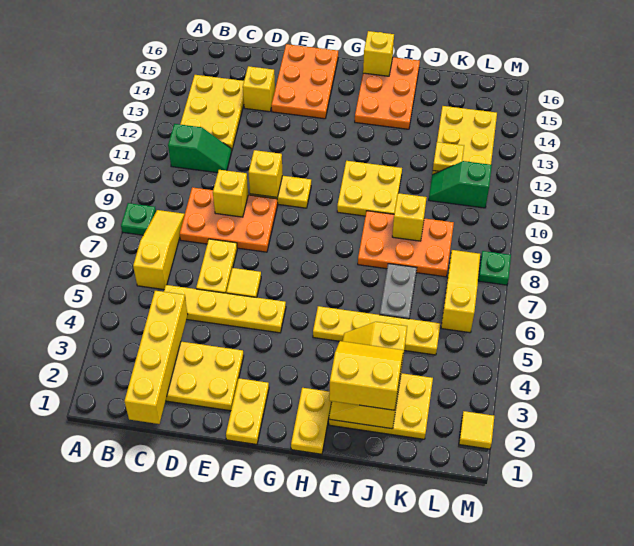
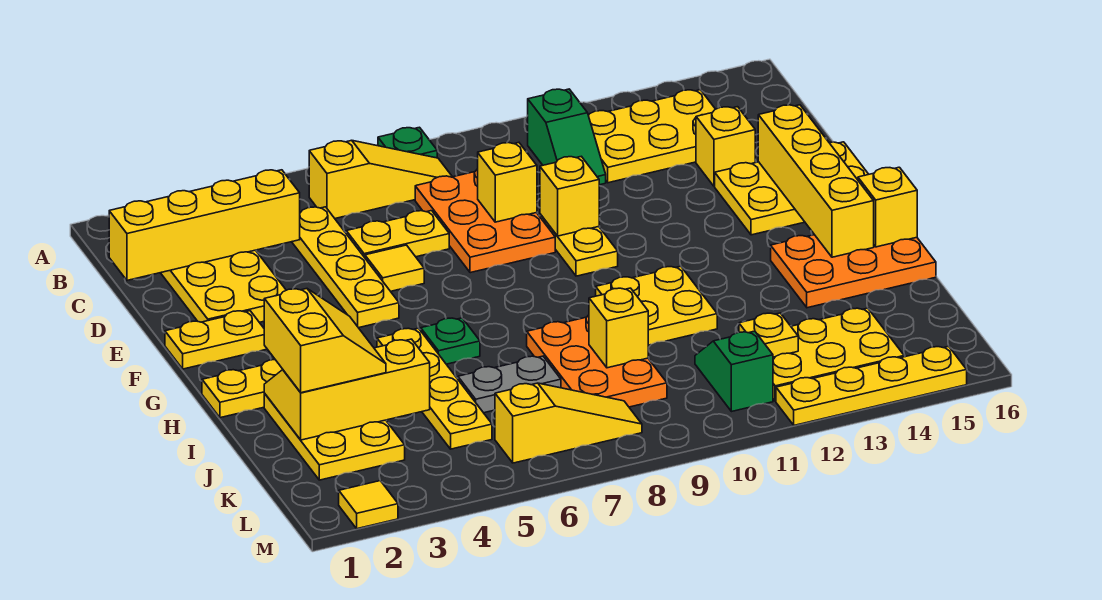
orange plate E14:F16 level 1 -> yellow plate E14:F16 level 1
none -> yellow brick E15:H15 level 2
green plate M8 level 1 -> green plate H6 level 1
none -> yellow plate M12:M15 level 1

